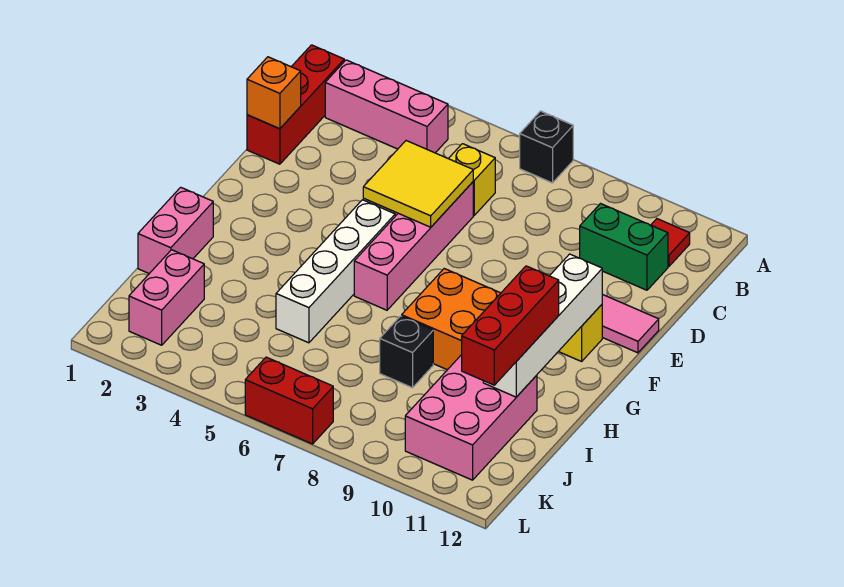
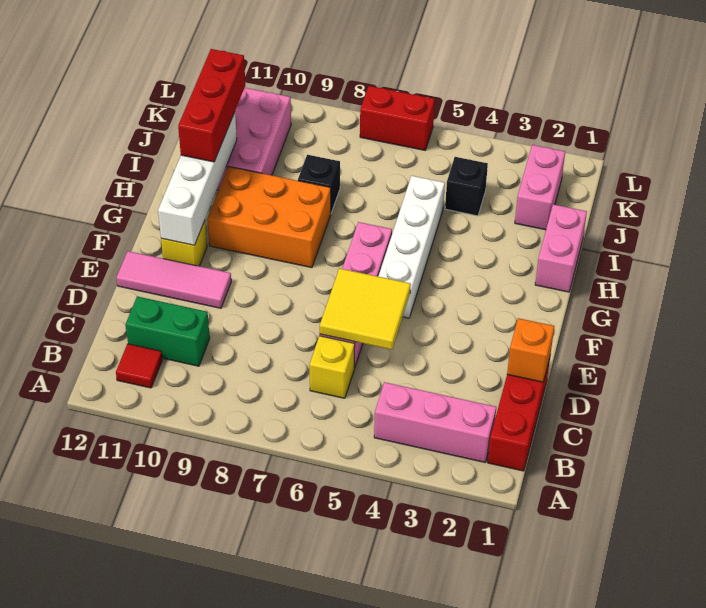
black brick A7 level 1 -> black brick J4 level 1

